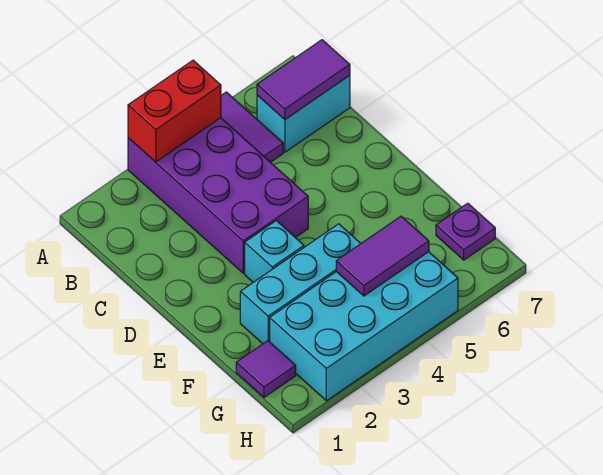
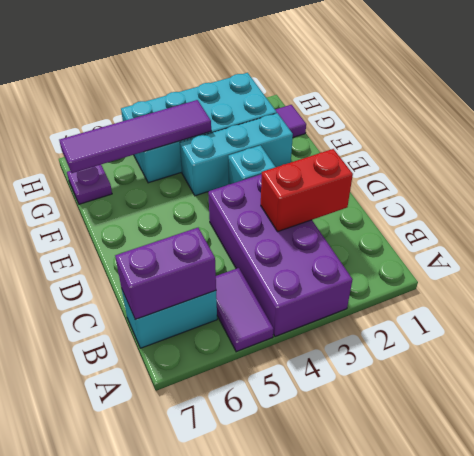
red brick A3:A4 level 2 -> red brick C2:C3 level 2
purple tile B6:B7 level 2 -> purple brick B6:B7 level 2
purple tile G4:G5 level 2 -> purple tile G4:G7 level 2

